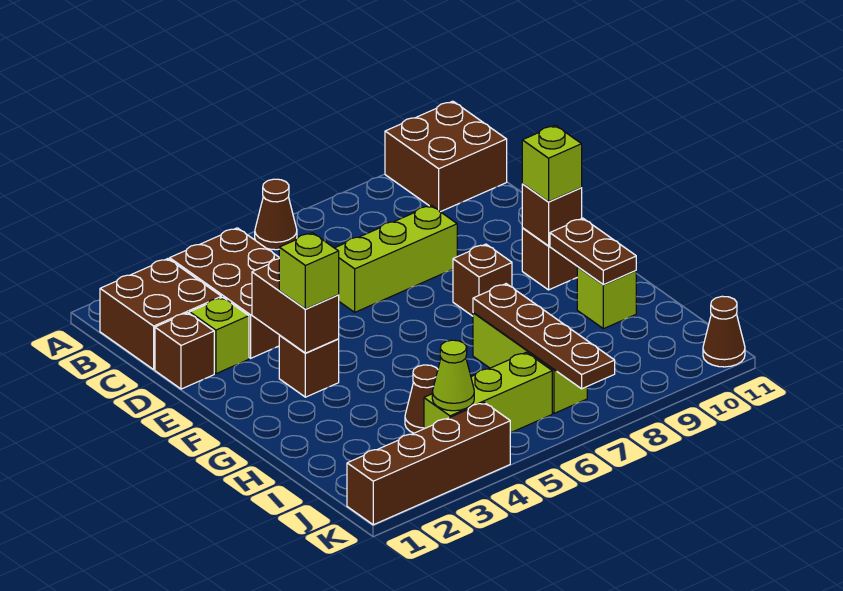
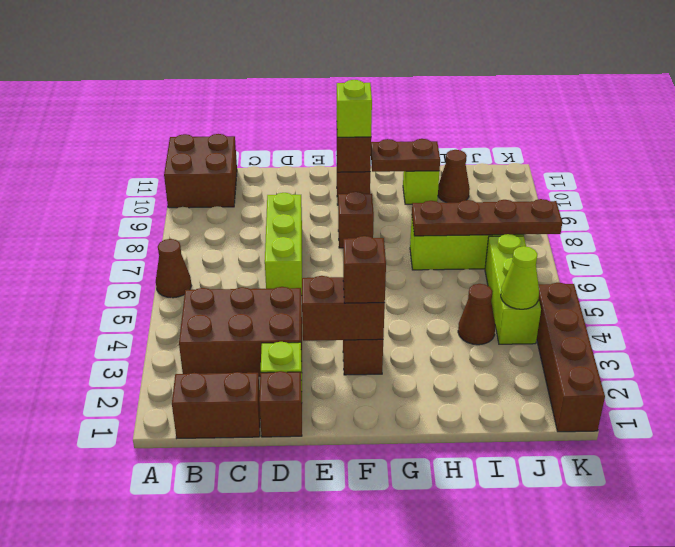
brown brick B1:C2 level 1 -> brown brick B1:C1 level 1
lime brick F3 level 3 -> brown brick F3 level 3
brown cone K11 level 1 -> brown cone I10 level 1

